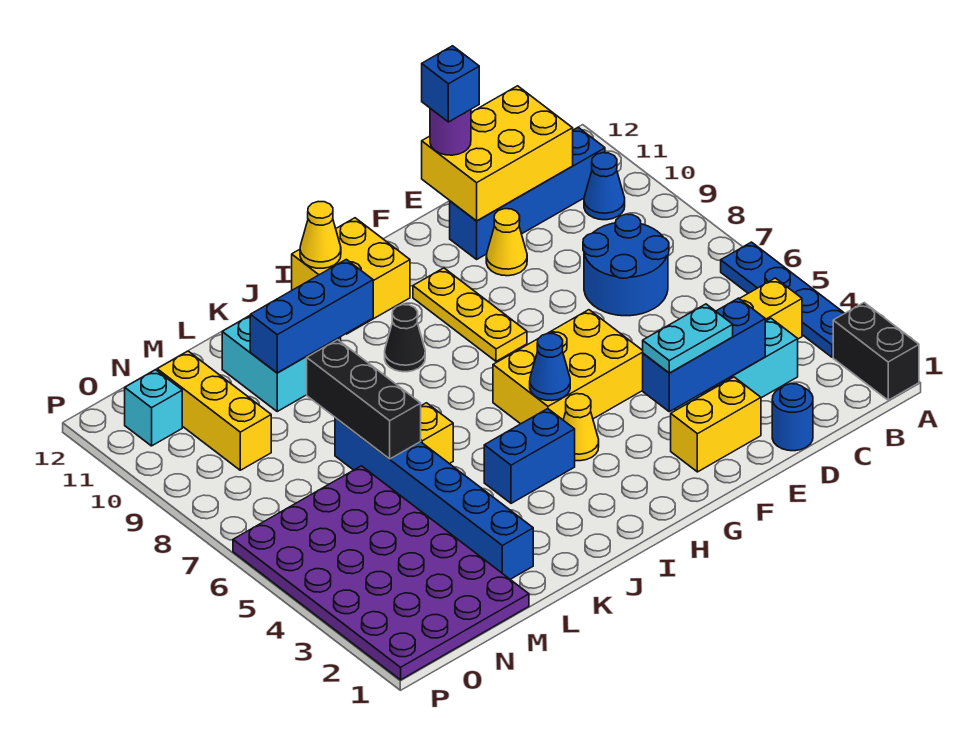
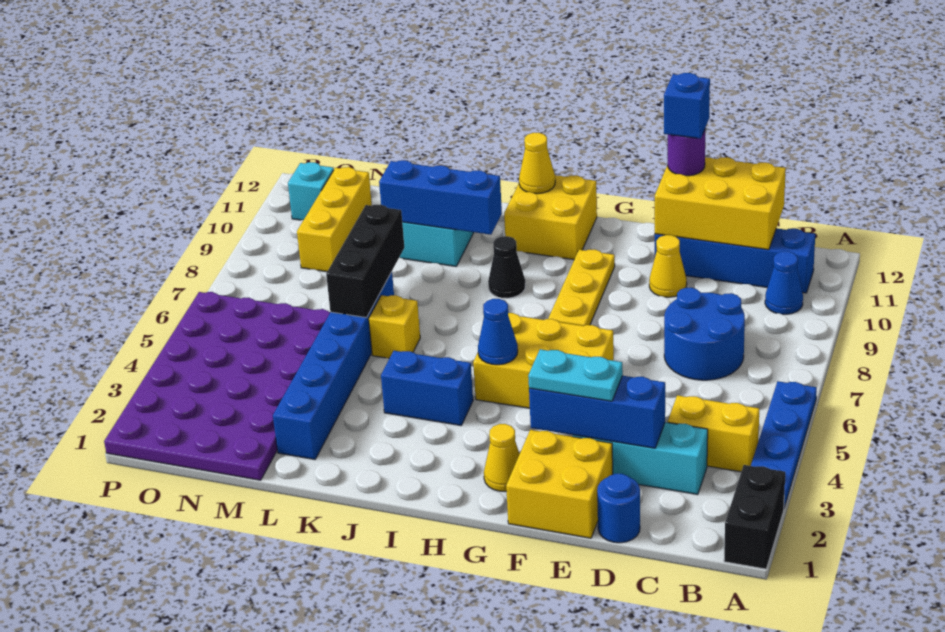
yellow brick E2:F2 level 1 -> yellow brick E1:F2 level 1
yellow cone H4 level 1 -> yellow cone G2 level 1

